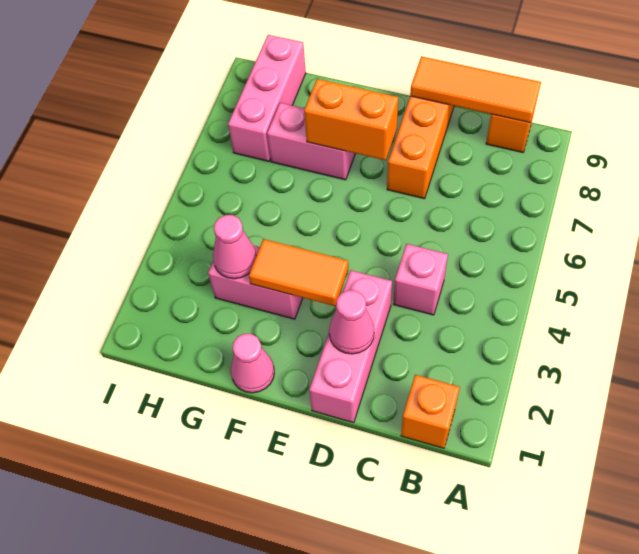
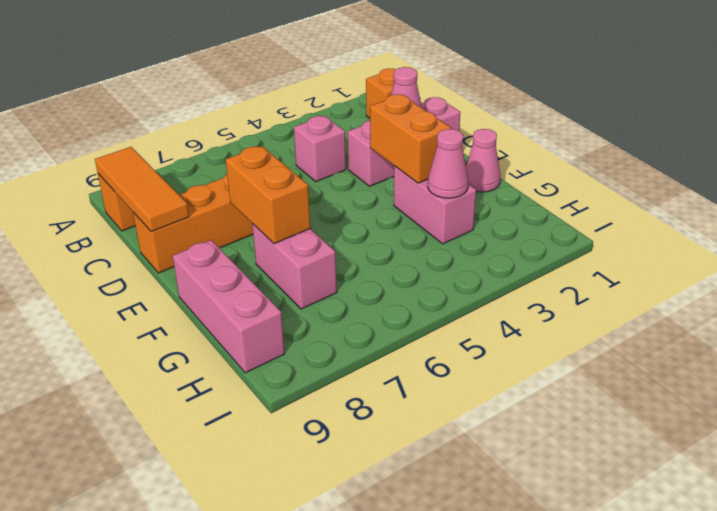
orange tile E3:F3 level 2 -> orange brick E3:F3 level 2
pink brick H7:H9 level 1 -> pink brick F9:H9 level 1

